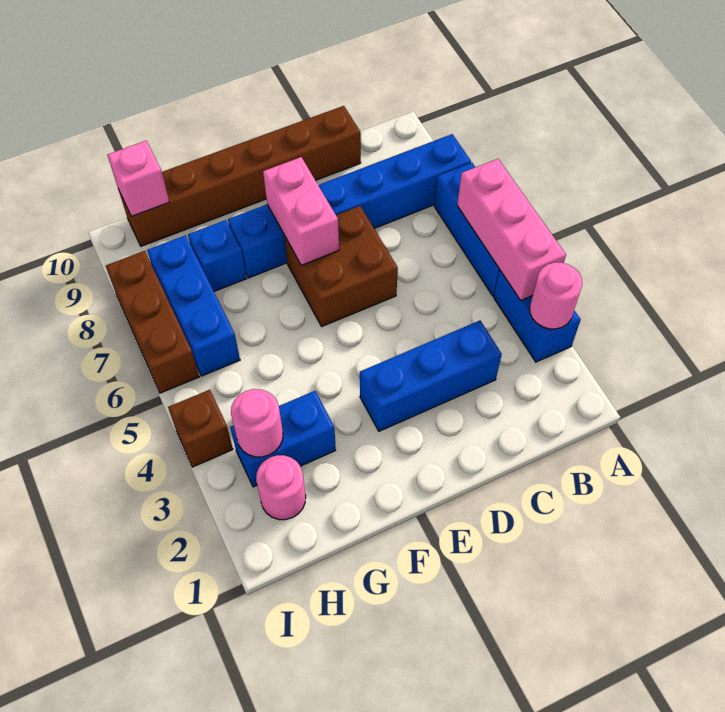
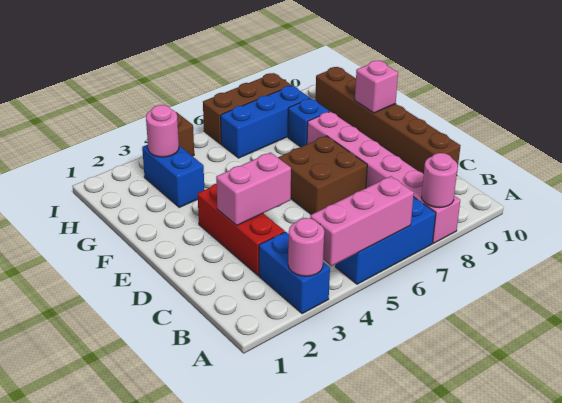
blue brick A3:A4 level 1 -> blue brick A3:B3 level 1
blue brick A8:F8 level 1 -> pink brick A8:F8 level 1
blue brick C3:E3 level 1 -> red brick C3:E3 level 1
pink brick E7:E8 level 2 -> pink brick D3:D4 level 2
pink round brick H2 level 1 -> pink round brick A8 level 2
pink brick H10 level 2 -> pink brick F10 level 2

